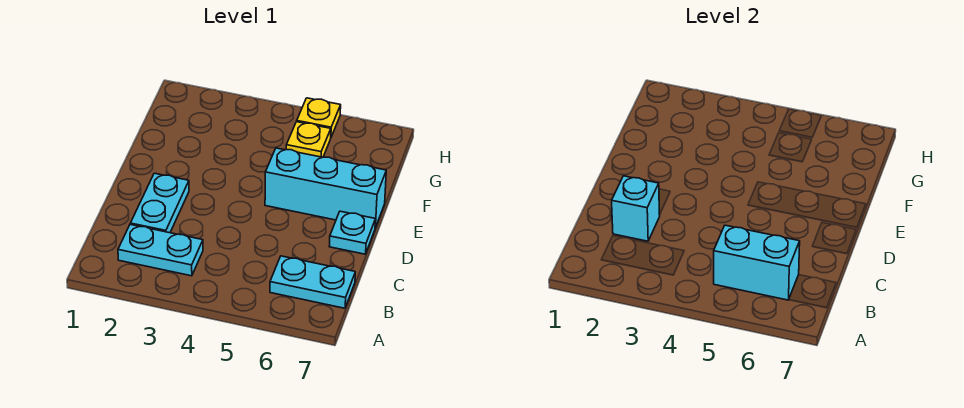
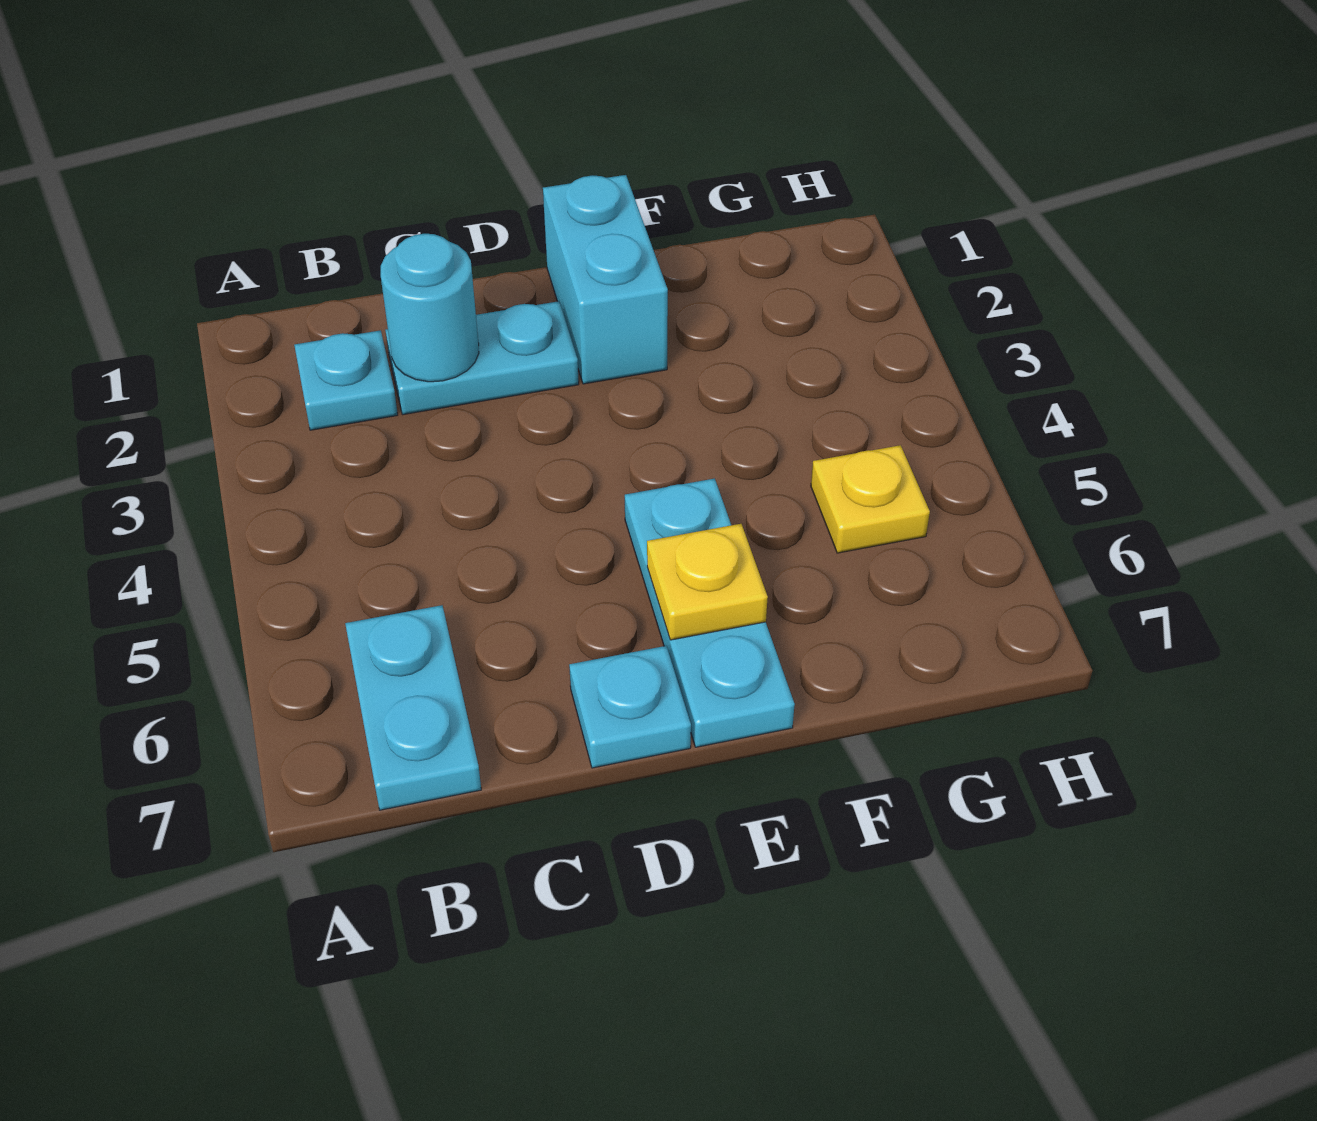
cyan plate B2:B3 level 1 -> cyan plate B2 level 1
cyan brick B5:B6 level 2 -> cyan brick E1:E2 level 1
cyan brick C2 level 2 -> cyan round brick C2 level 2
cyan brick E5:E7 level 1 -> cyan plate E5:E7 level 1
yellow plate H5 level 1 -> yellow plate E6 level 2

